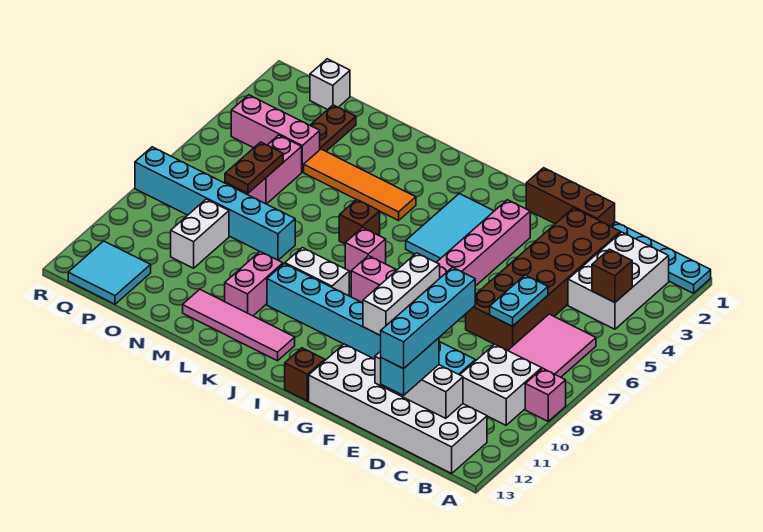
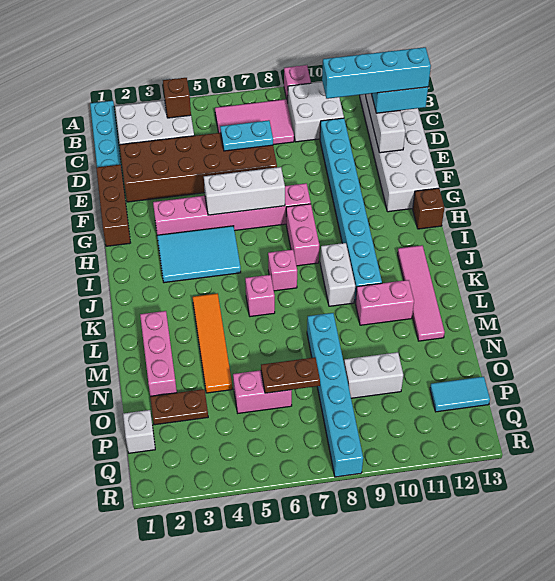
white brick G8:G10 level 2 -> white brick G5:G7 level 2
brown brick K6 level 1 -> pink brick K6 level 1
pink brick O4:Q4 level 1 -> pink brick L2:N2 level 1
cyan tile P12:Q13 level 1 -> cyan tile P12:P13 level 1

